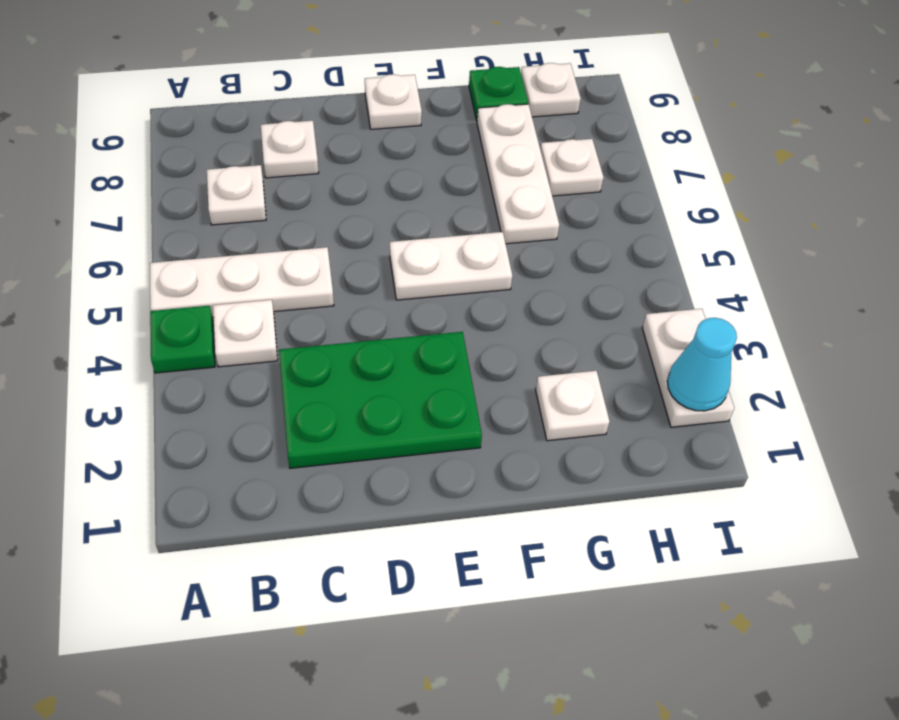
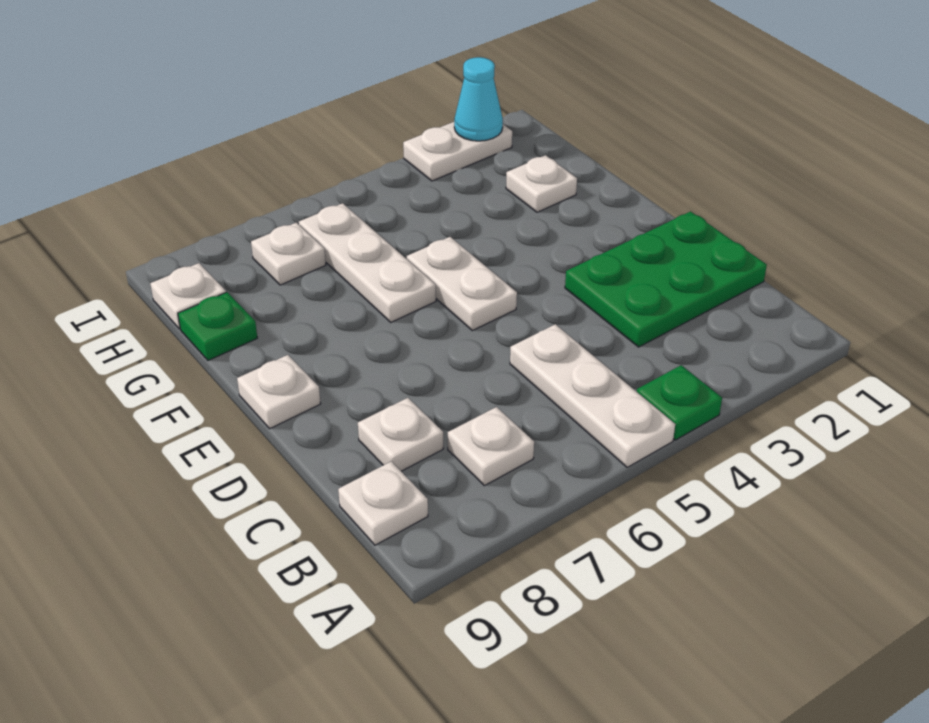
white plate B4 level 1 -> white plate B9 level 1
green plate C2:E3 level 1 -> green plate C1:D3 level 1
white plate G6:G8 level 1 -> white plate F6:H6 level 1

